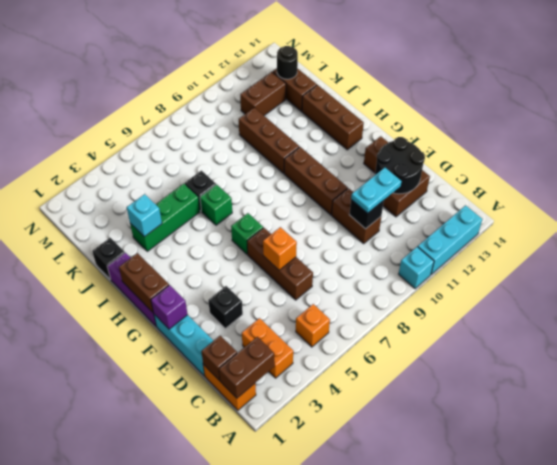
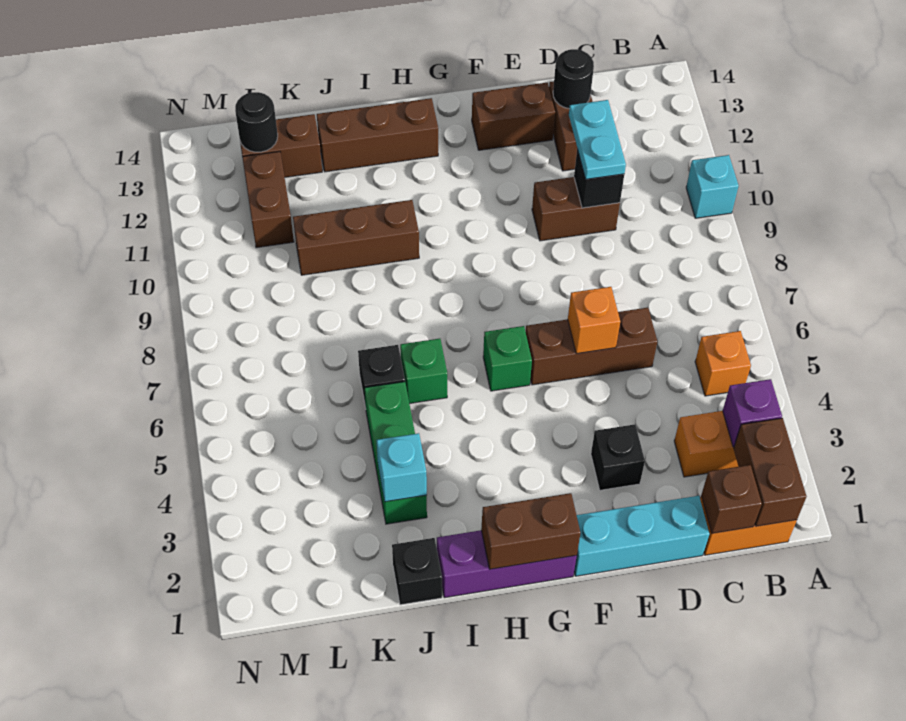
cyan brick A11:A13 level 1 -> none
black round brick D12:E13 level 2 -> black round brick D13 level 2
purple brick F1 level 2 -> purple brick B3 level 2
brown brick F10:H10 level 1 -> none

